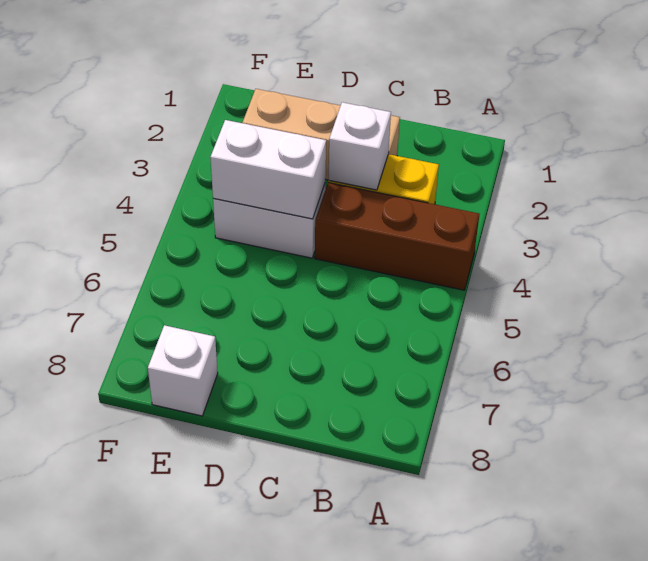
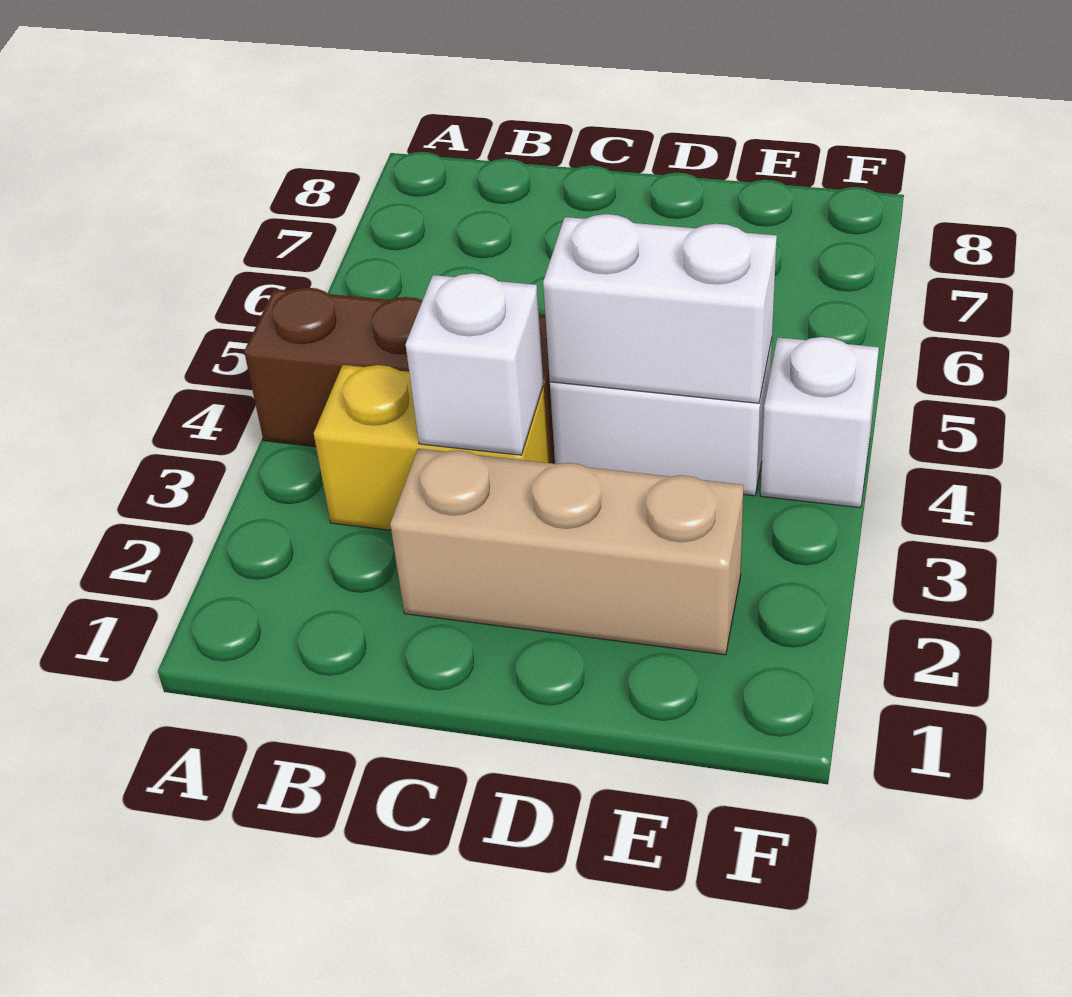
white brick E8 level 1 -> white brick F4 level 1

